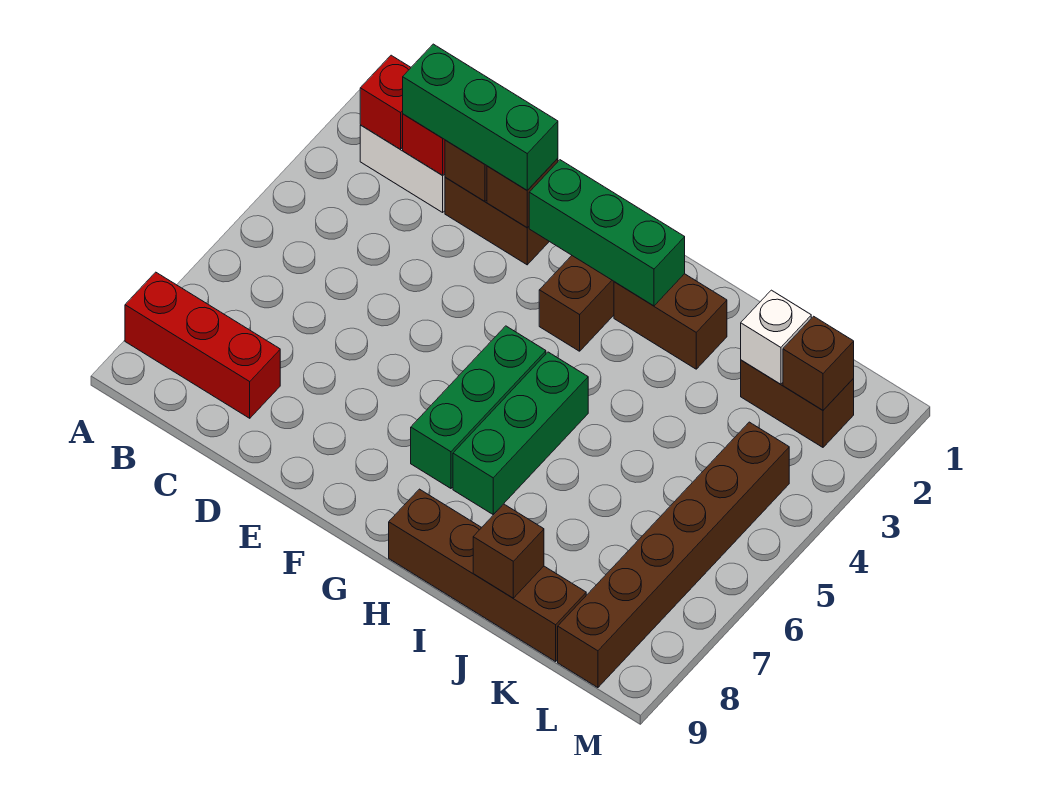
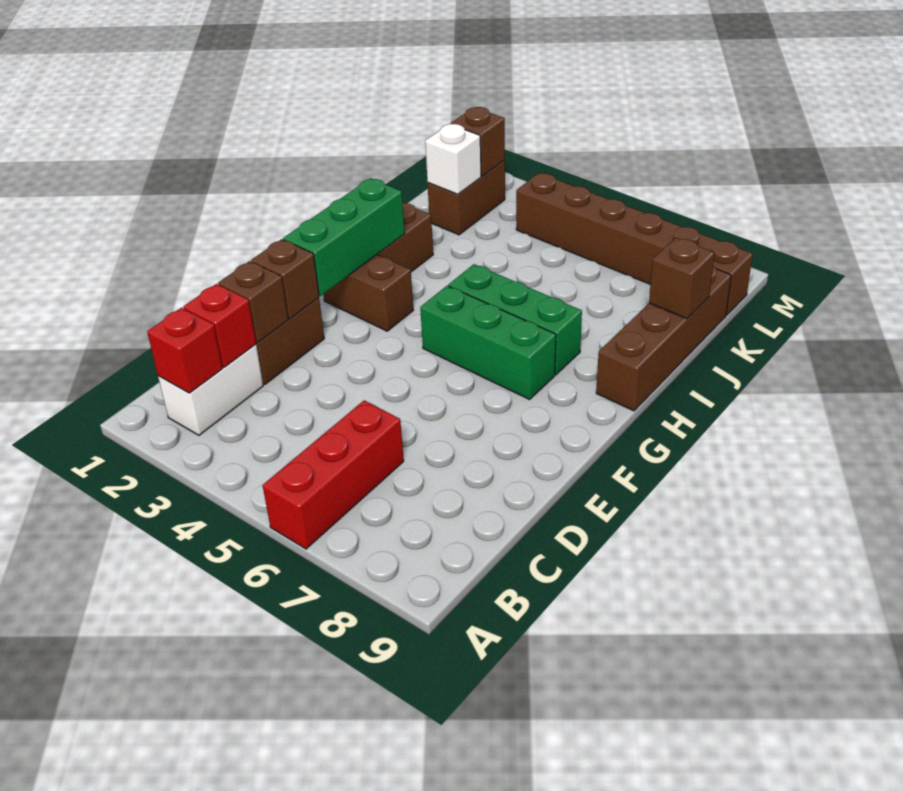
red brick A8:C8 level 1 -> red brick A6:C6 level 1
green brick C2:E2 level 3 -> none

